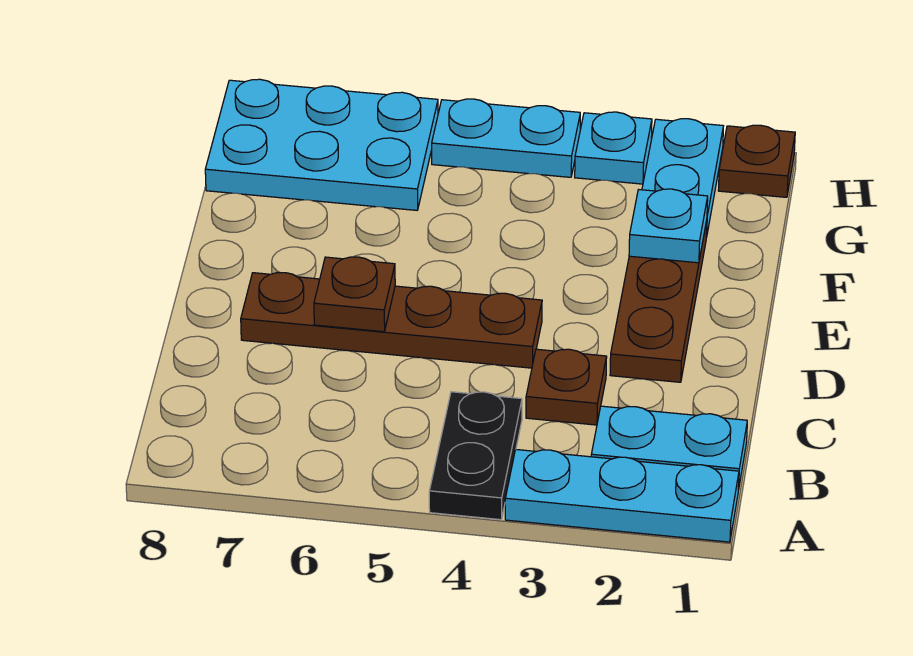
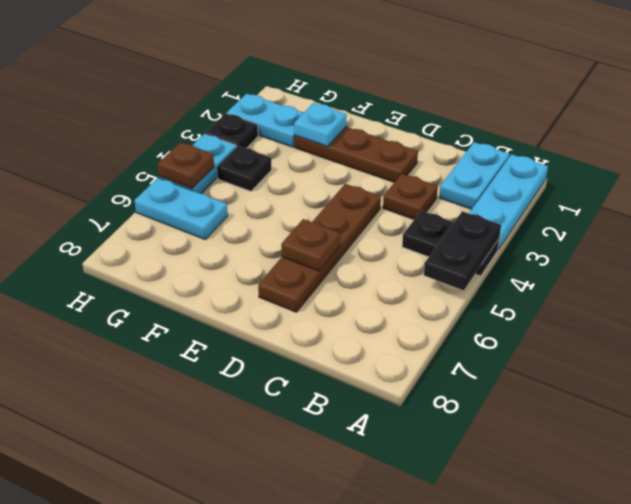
none -> black plate A4:A5 level 2
none -> black plate G4 level 1
cyan plate G6:H8 level 1 -> cyan plate G6:H6 level 1
brown plate H1 level 1 -> brown plate H5 level 2
cyan plate H3 level 1 -> black plate H3 level 1

